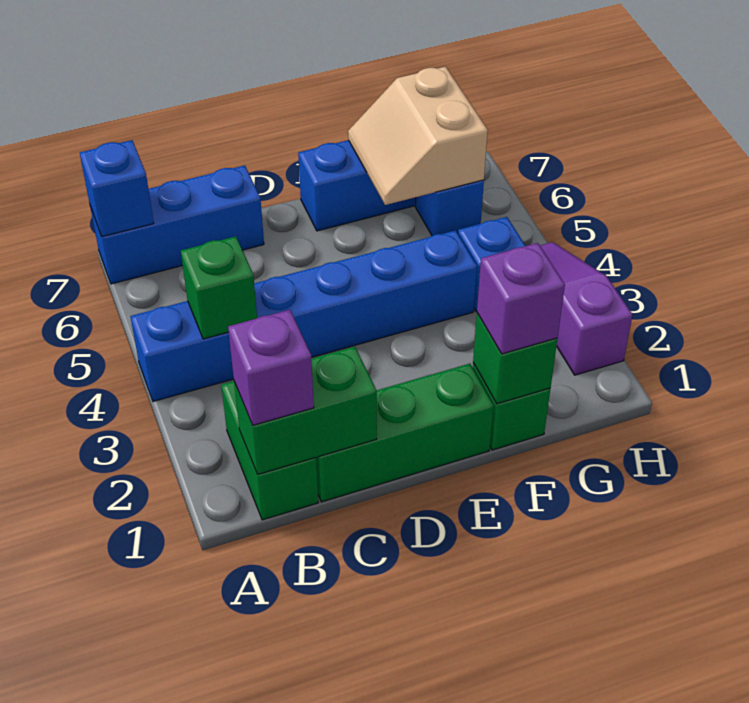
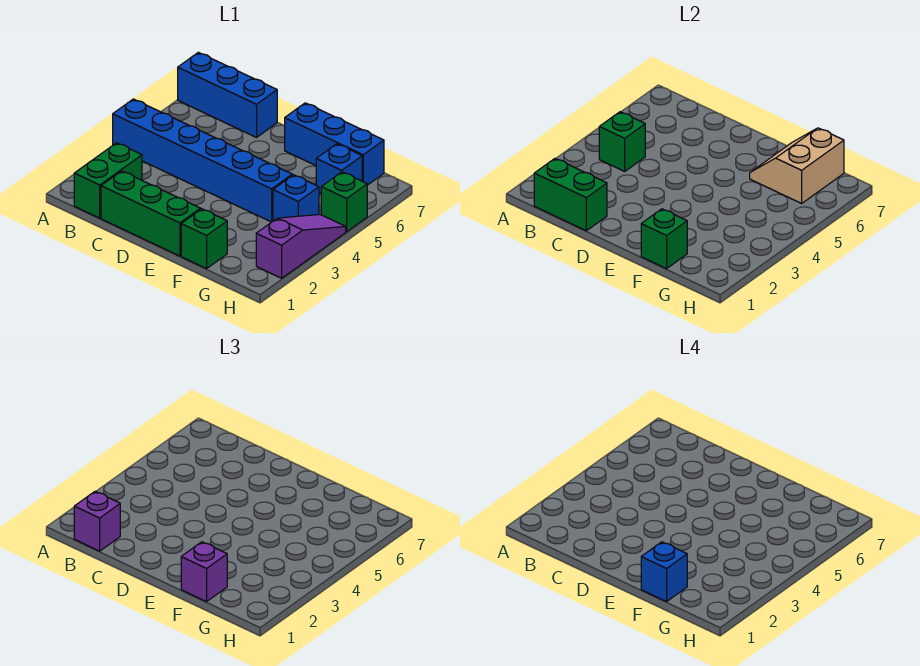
blue brick A7 level 2 -> blue brick F1 level 4
none -> green brick H5 level 1

